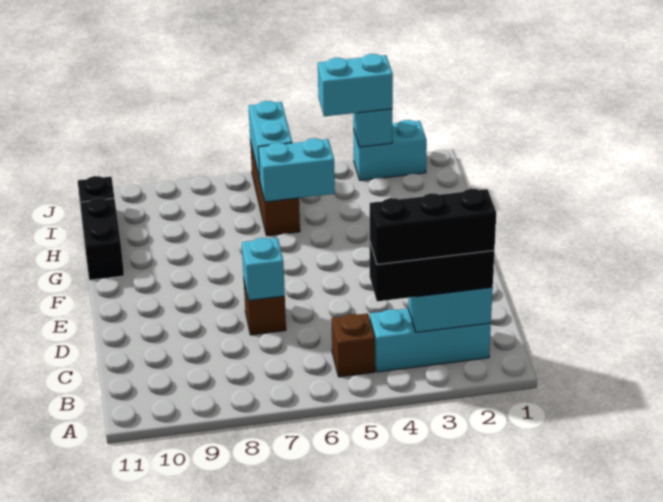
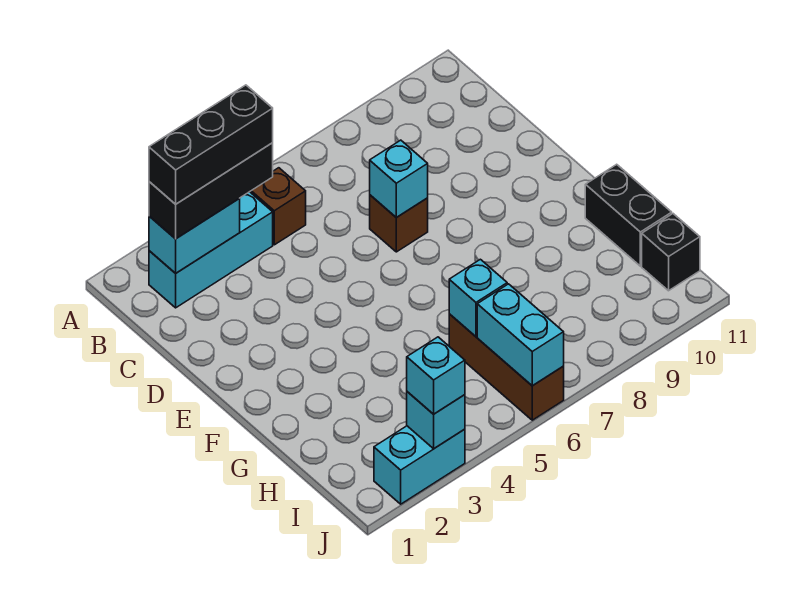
cyan brick H5:H6 level 2 -> cyan brick H6 level 2
cyan brick J3:J4 level 3 -> cyan brick J3 level 3

